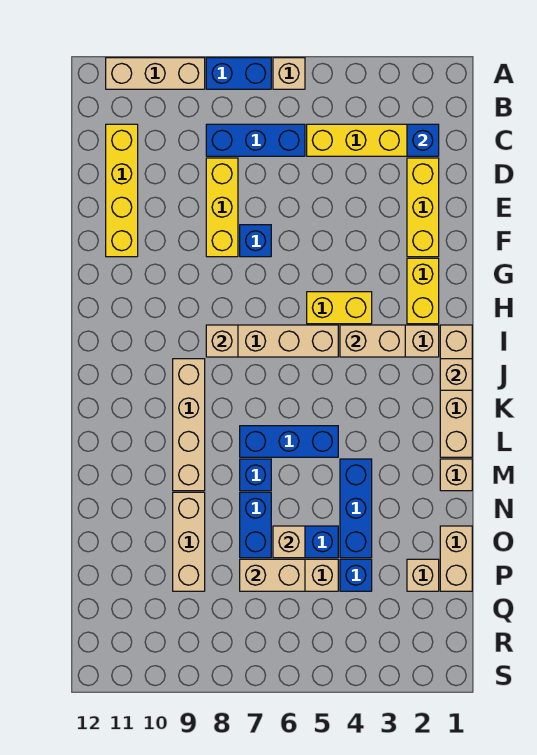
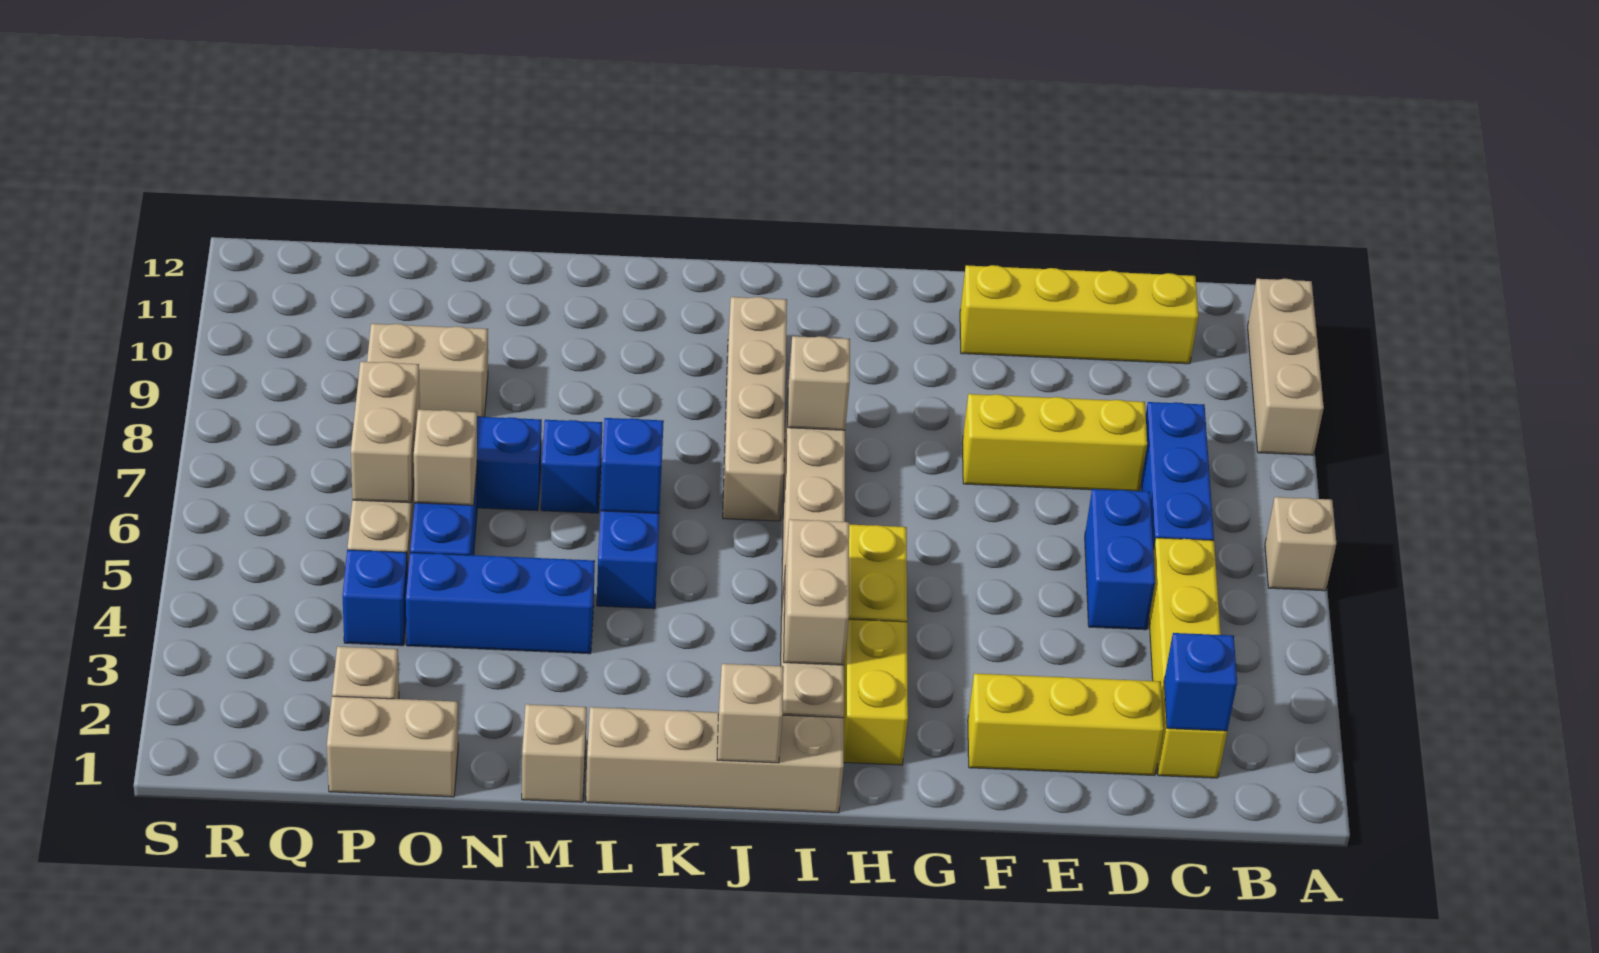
blue brick A7:A8 level 1 -> blue brick D5:D6 level 1
blue brick F7 level 1 -> blue brick L6 level 2
yellow brick G2:H2 level 1 -> yellow brick H2:H3 level 1
tan brick J9:M9 level 1 -> tan brick J7:J10 level 1
tan brick N9:P9 level 1 -> tan brick O9:P9 level 1

